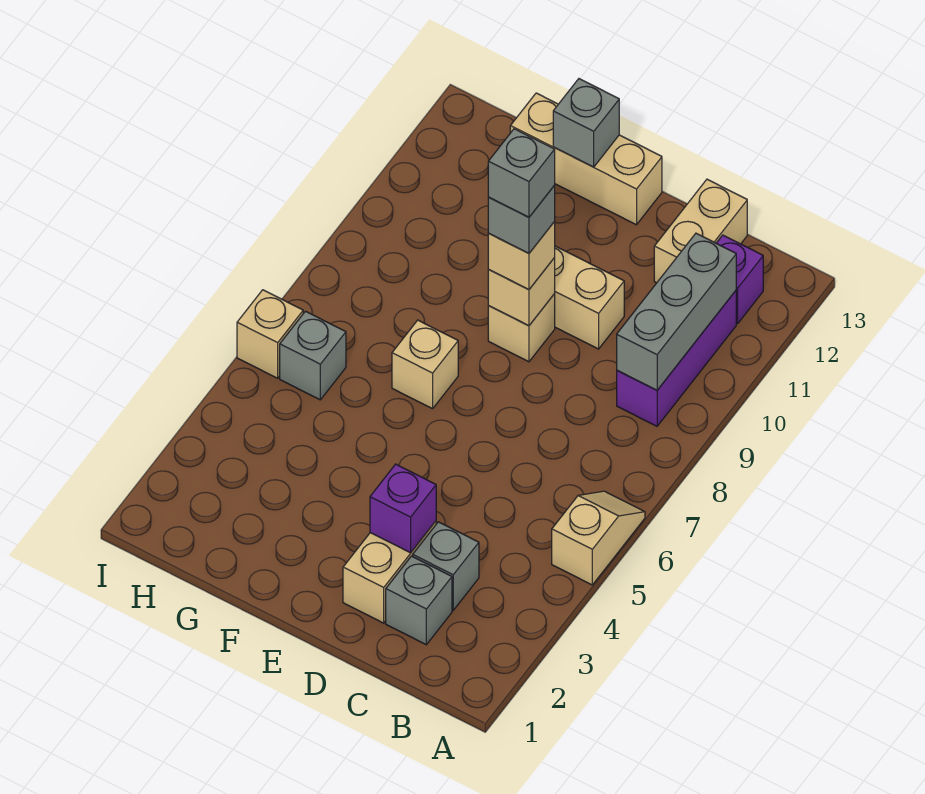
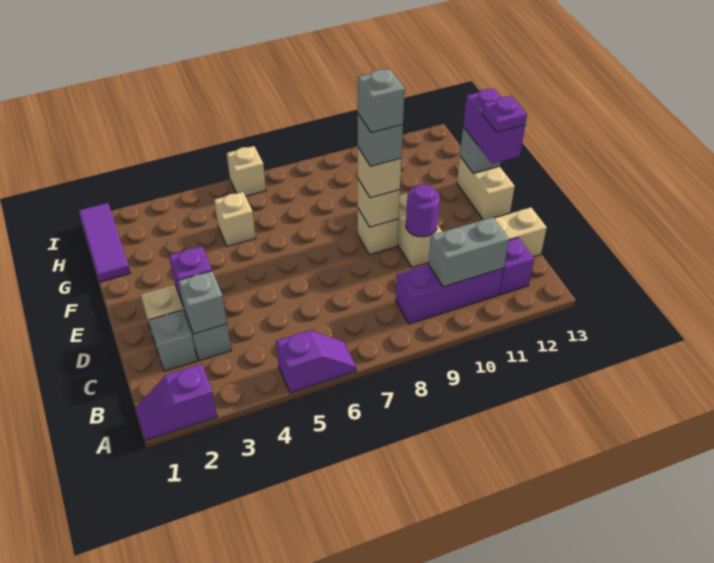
none -> purple slope A1:A2 level 1 top 2
tan slope A5:A6 level 1 top 5 -> purple slope A5:A6 level 1 top 5
grey brick B9:B11 level 2 -> grey brick B10:B11 level 2
none -> purple round brick D10 level 2
tan brick E13:G13 level 1 -> tan brick E13:F13 level 1
none -> purple brick E13:F13 level 3
none -> purple plate E13 level 4
tan brick F7 level 1 -> tan brick G5 level 1
none -> purple tile G1:I1 level 1
grey brick H6 level 1 -> grey brick C3 level 2

